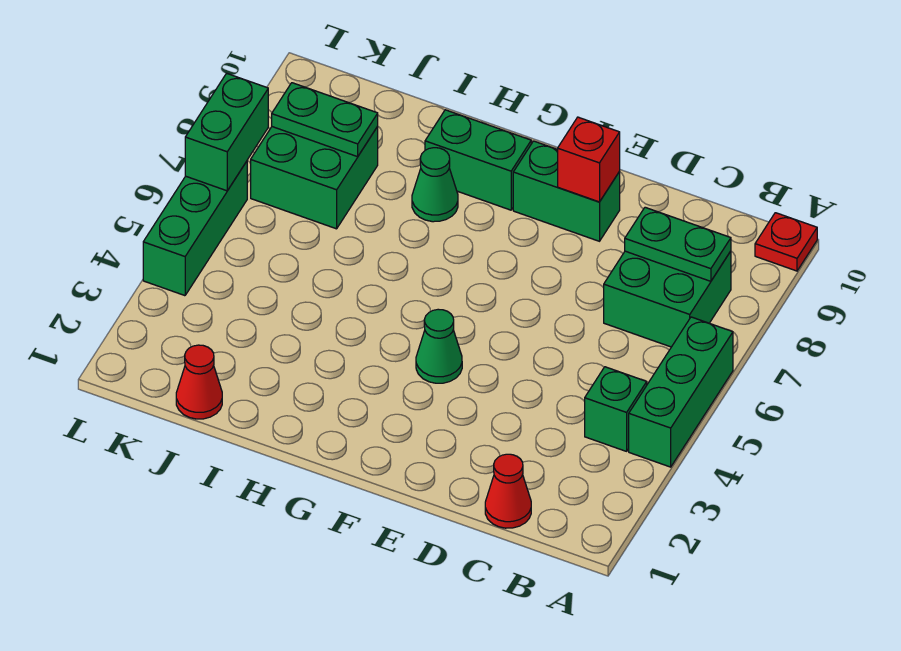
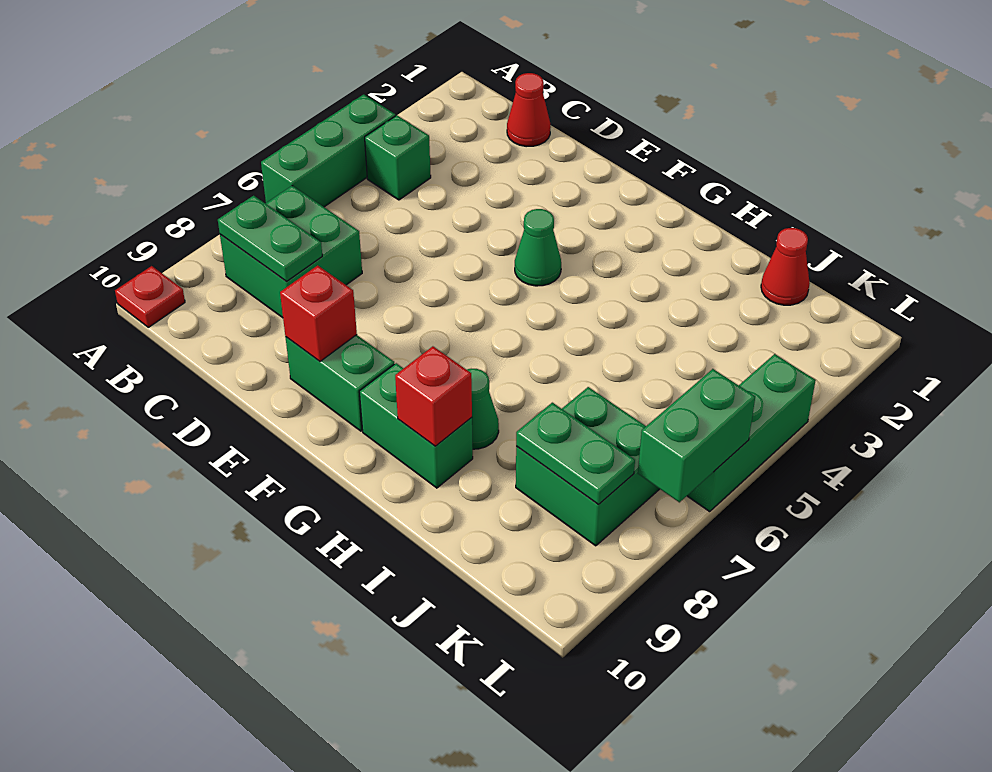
none -> red brick H9 level 2

